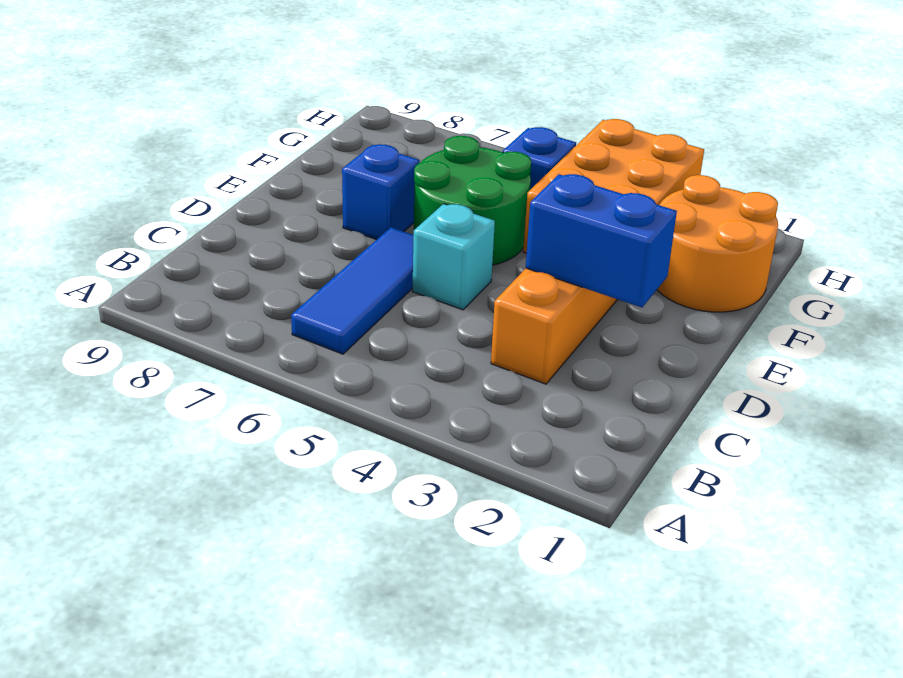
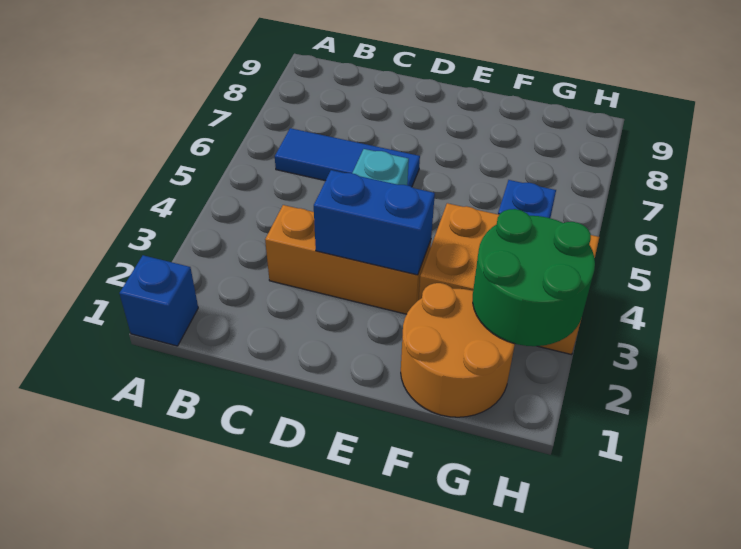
blue brick D2:D3 level 2 -> blue brick D3:E3 level 2
green round brick E5:F6 level 1 -> green round brick G2:H3 level 2
blue brick E7 level 1 -> blue brick A1 level 1

